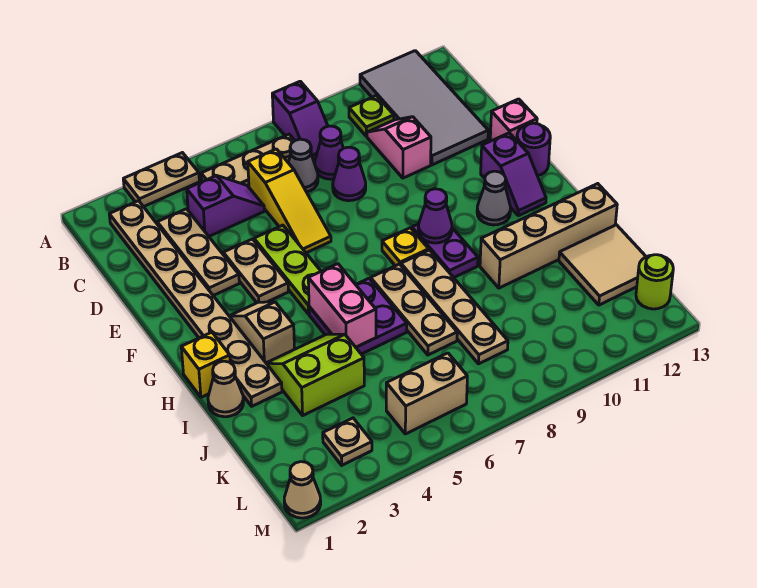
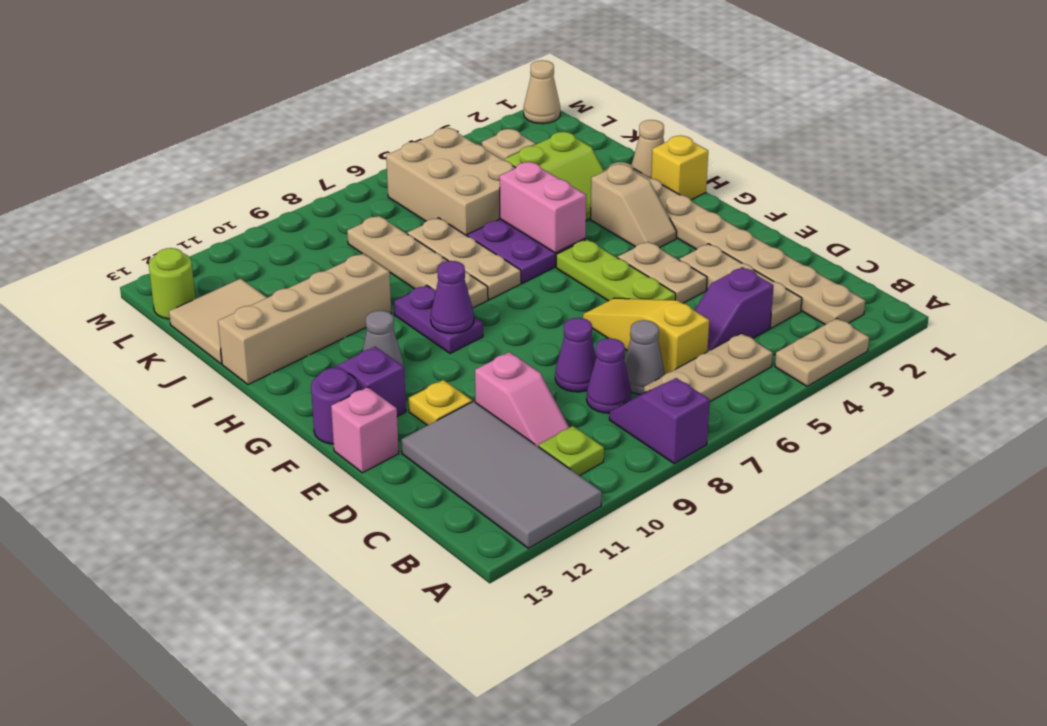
yellow plate G8 level 1 -> yellow plate E11 level 1
tan brick L5:L6 level 1 -> tan brick J5:L6 level 1

